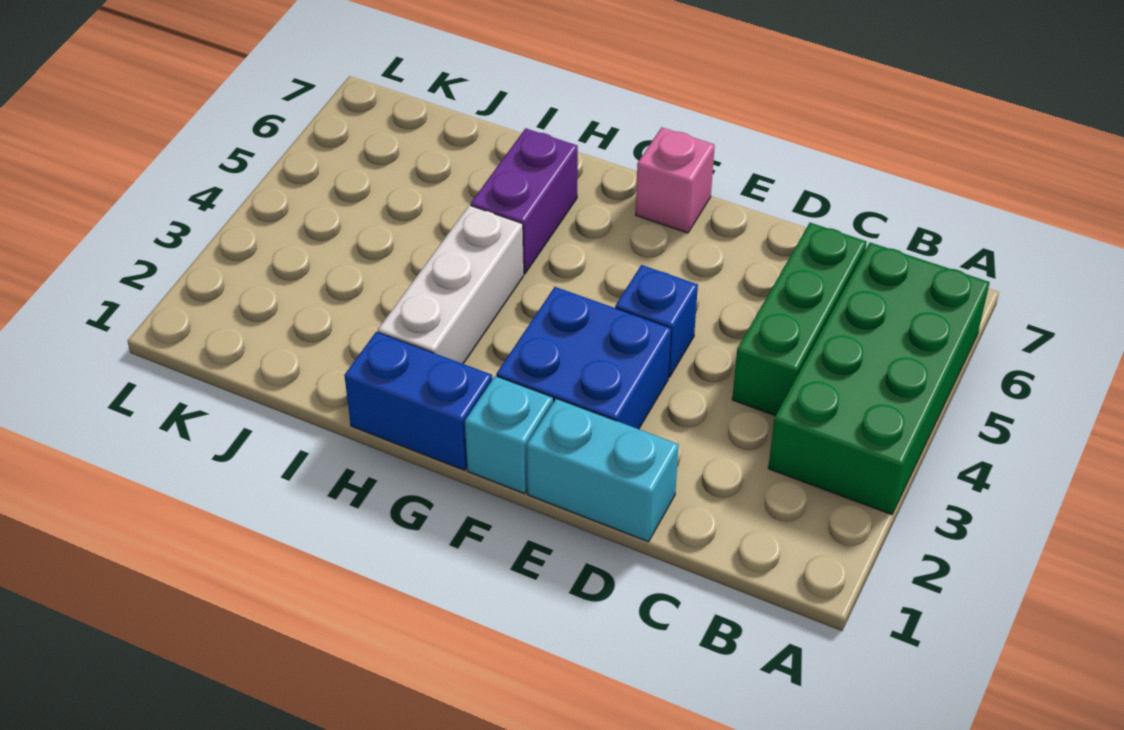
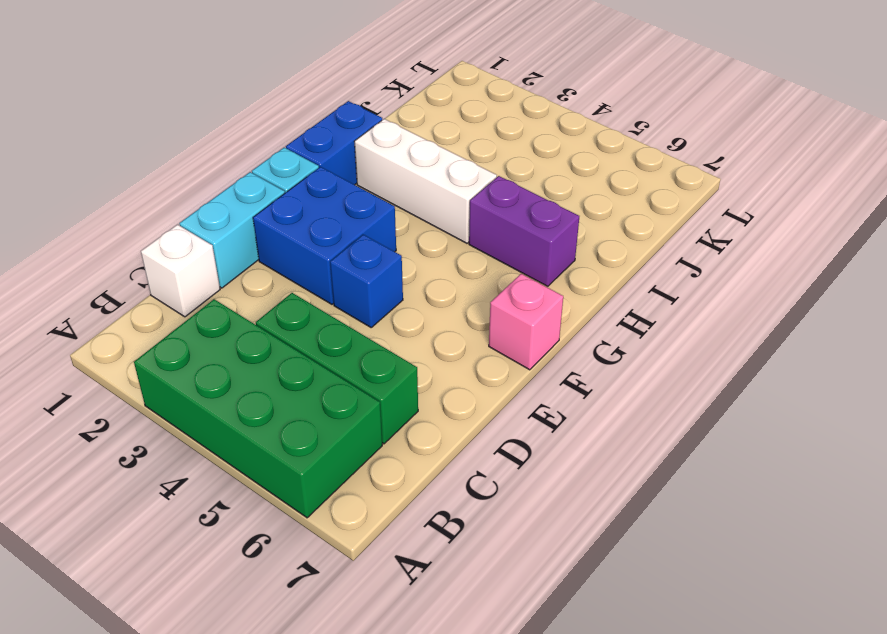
none -> white brick C1 level 1

